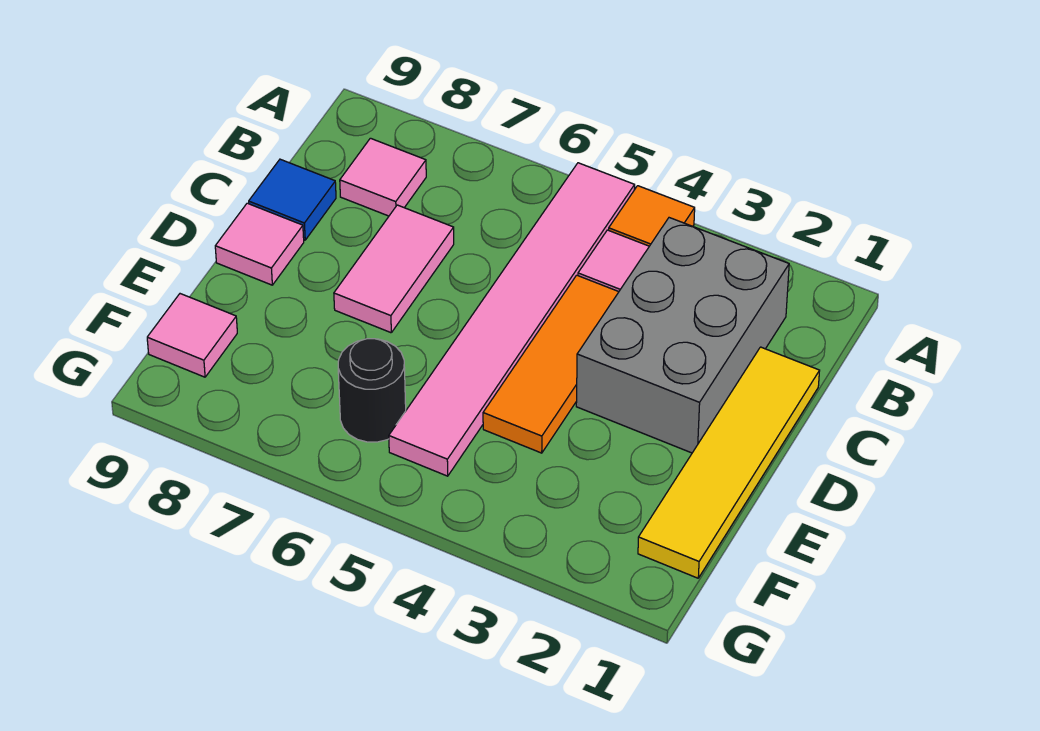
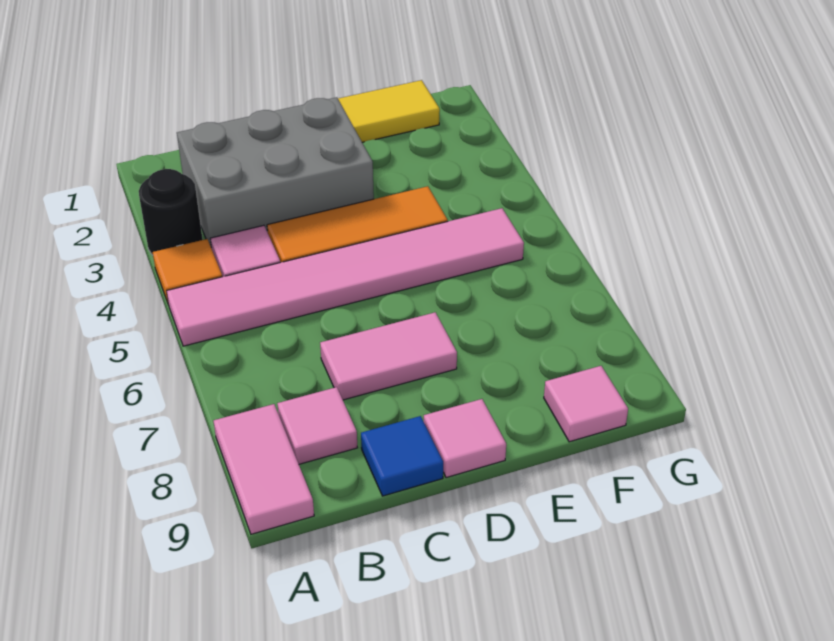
none -> pink tile A8:A9 level 1
black round brick F6 level 1 -> black round brick A3 level 1

